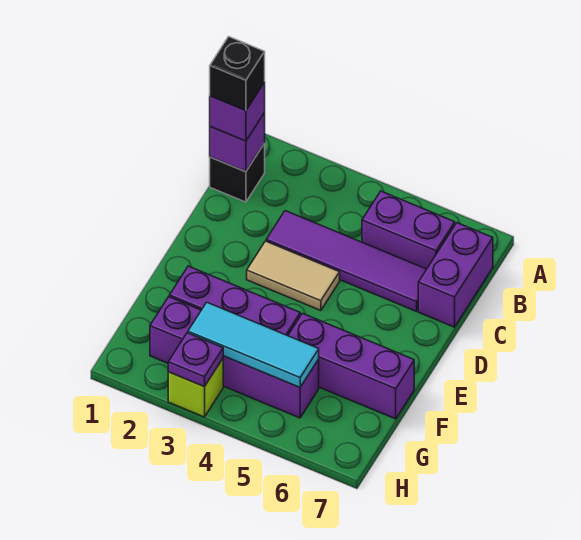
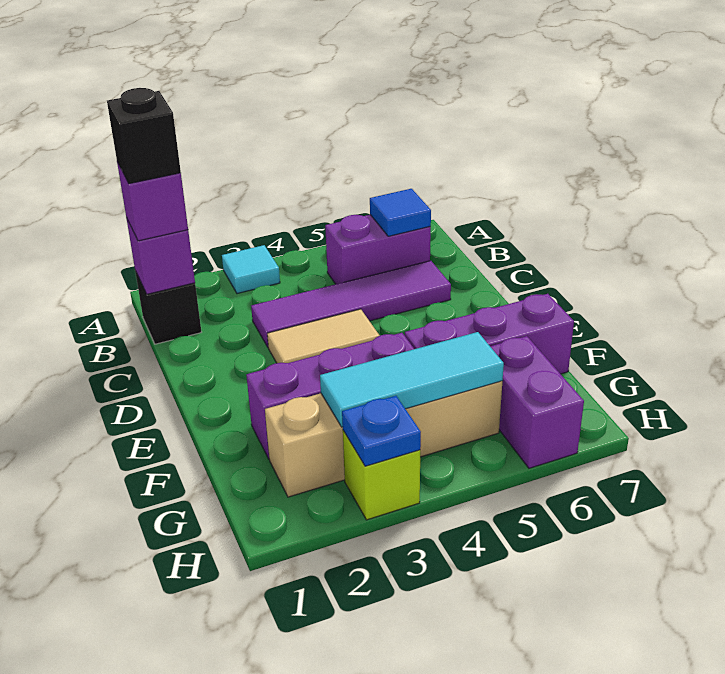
none -> cyan tile A3 level 1
none -> blue tile B6 level 2
purple brick B7:C7 level 1 -> purple brick G6:H6 level 1
purple brick G2:G5 level 1 -> tan brick G2:G5 level 1
purple plate H3 level 2 -> blue plate H3 level 2

